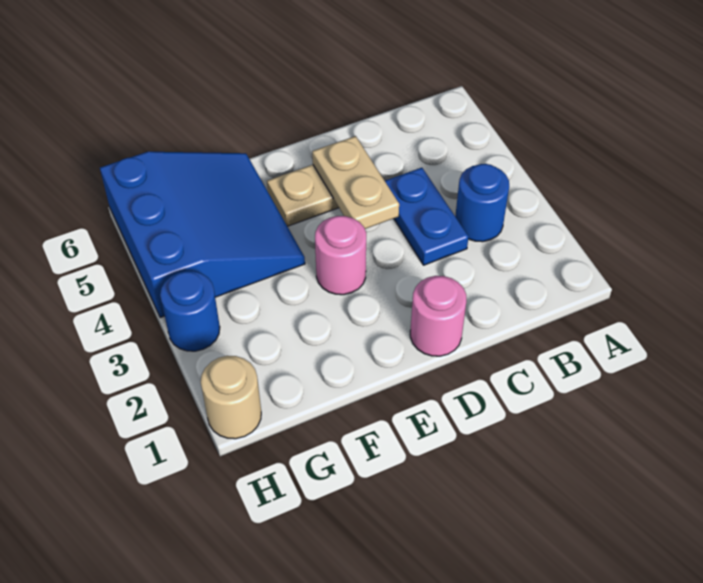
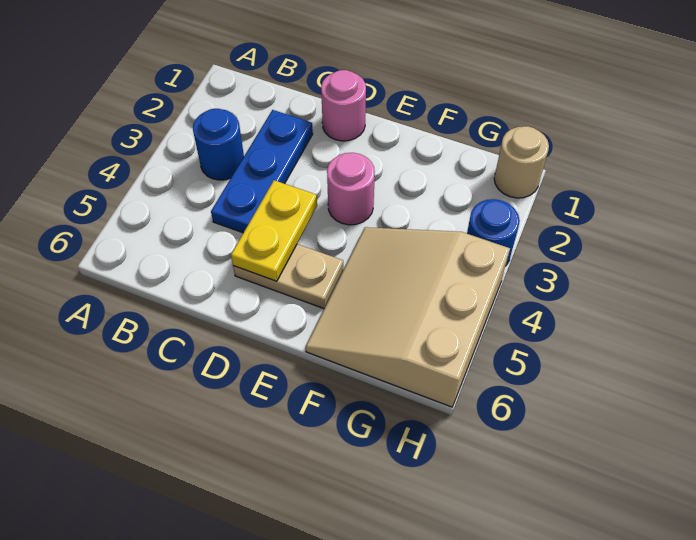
blue plate C3:C4 level 1 -> blue plate C2:C4 level 1
tan plate D4:D5 level 2 -> yellow plate D4:D5 level 2
blue slope F4:H6 level 1 top H -> tan slope F4:H6 level 1 top H

